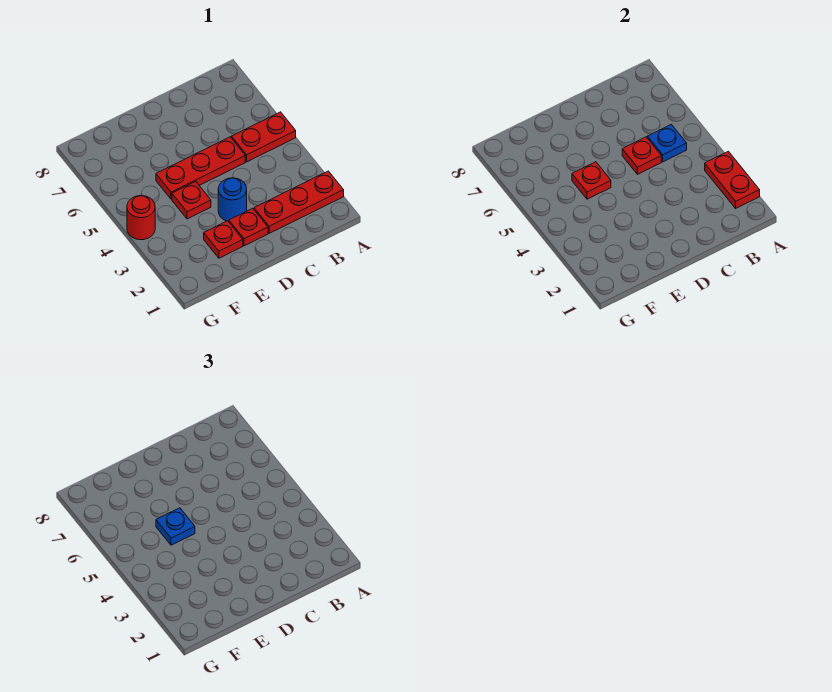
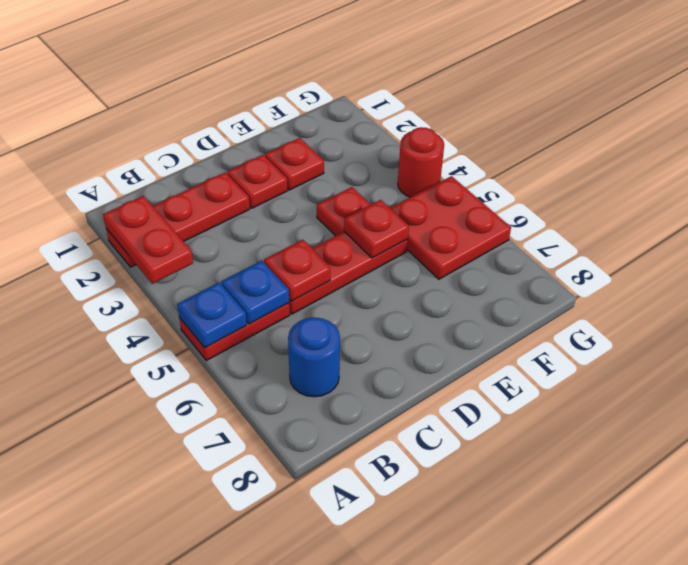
blue round brick D3 level 1 -> blue round brick B7 level 1
blue plate E5 level 3 -> blue plate A5 level 2
none -> red plate F5:G6 level 1

